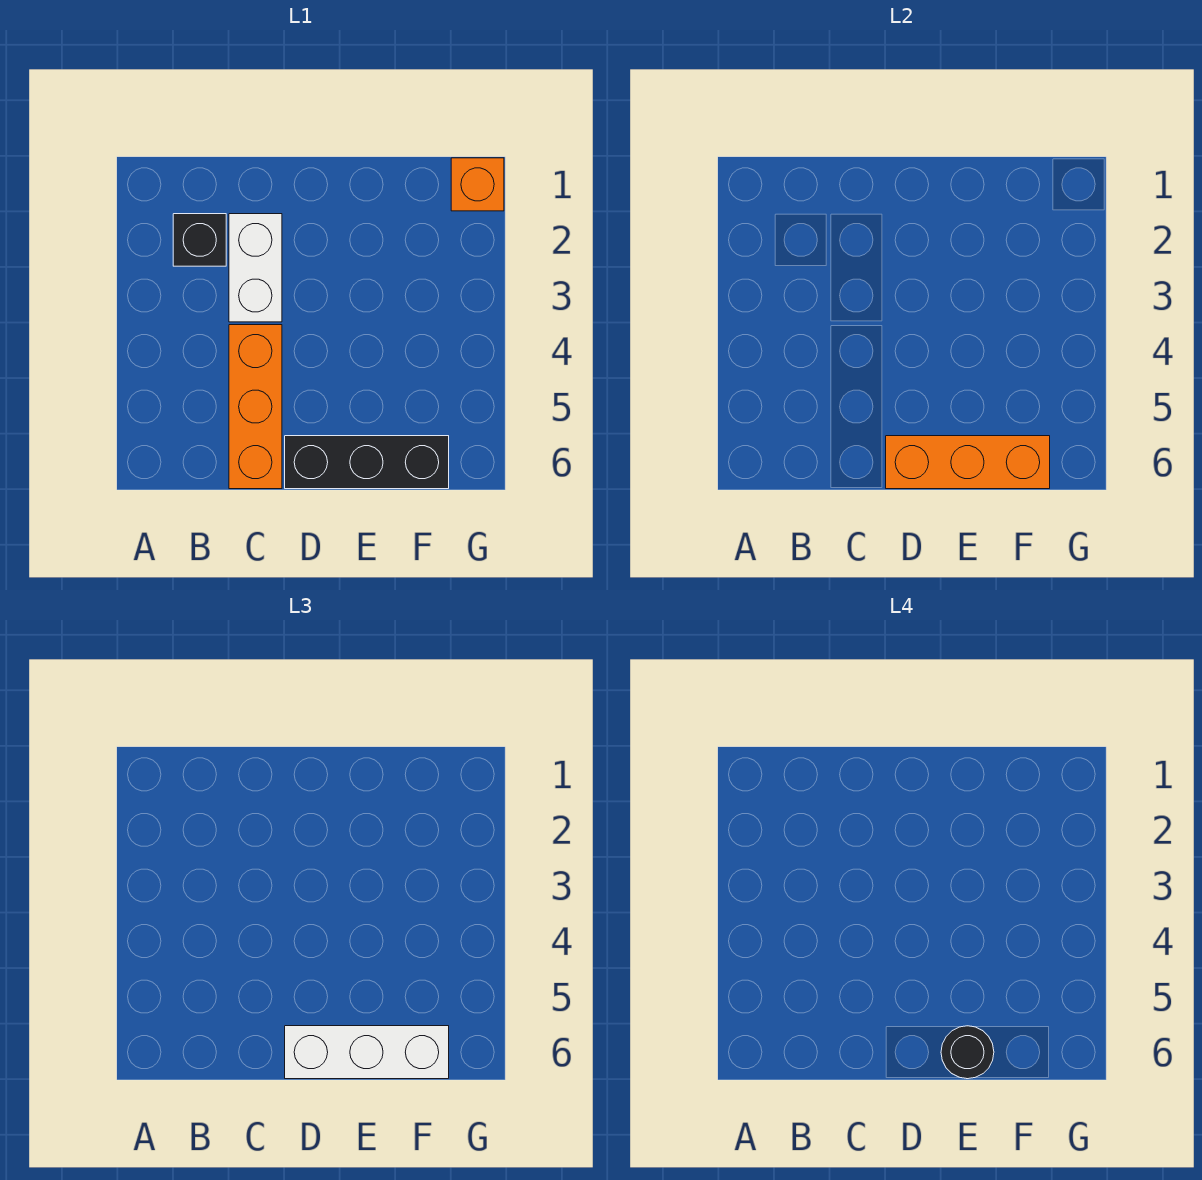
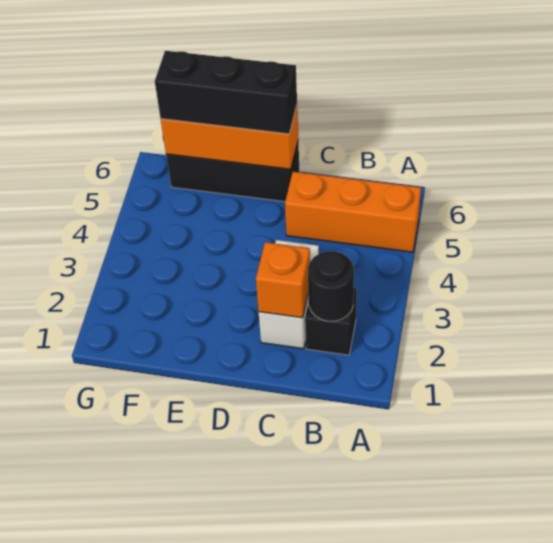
orange brick C4:C6 level 1 -> orange brick A5:C5 level 1
white brick D6:F6 level 3 -> black brick D6:F6 level 3
black round brick E6 level 4 -> black round brick B2 level 2
orange brick G1 level 1 -> orange brick C2 level 2

